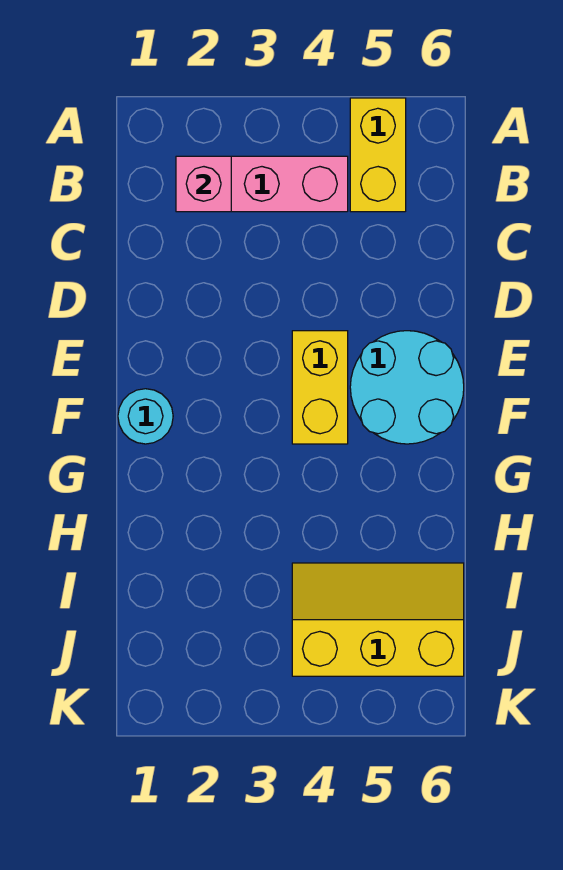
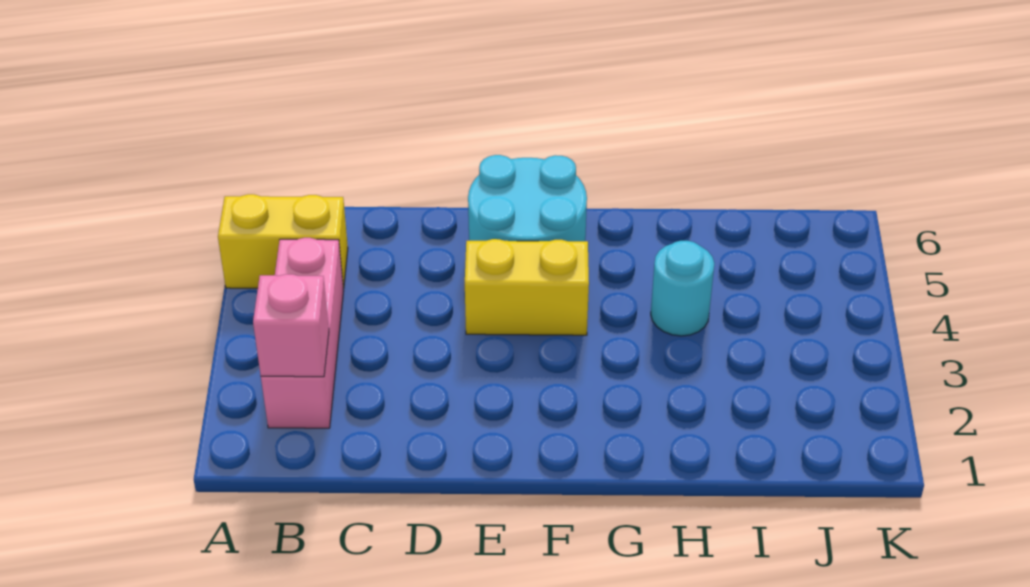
cyan round brick F1 level 1 -> cyan round brick H4 level 1
yellow slope I4:J6 level 1 top J -> none

